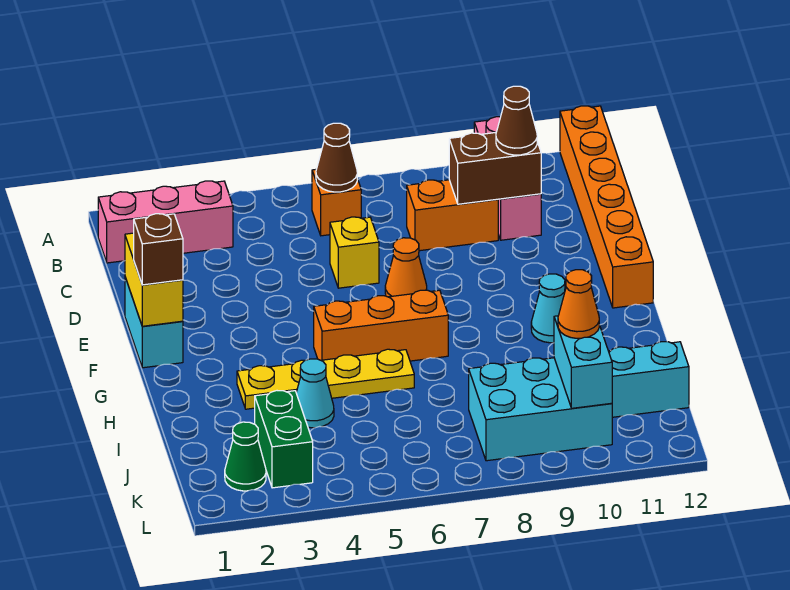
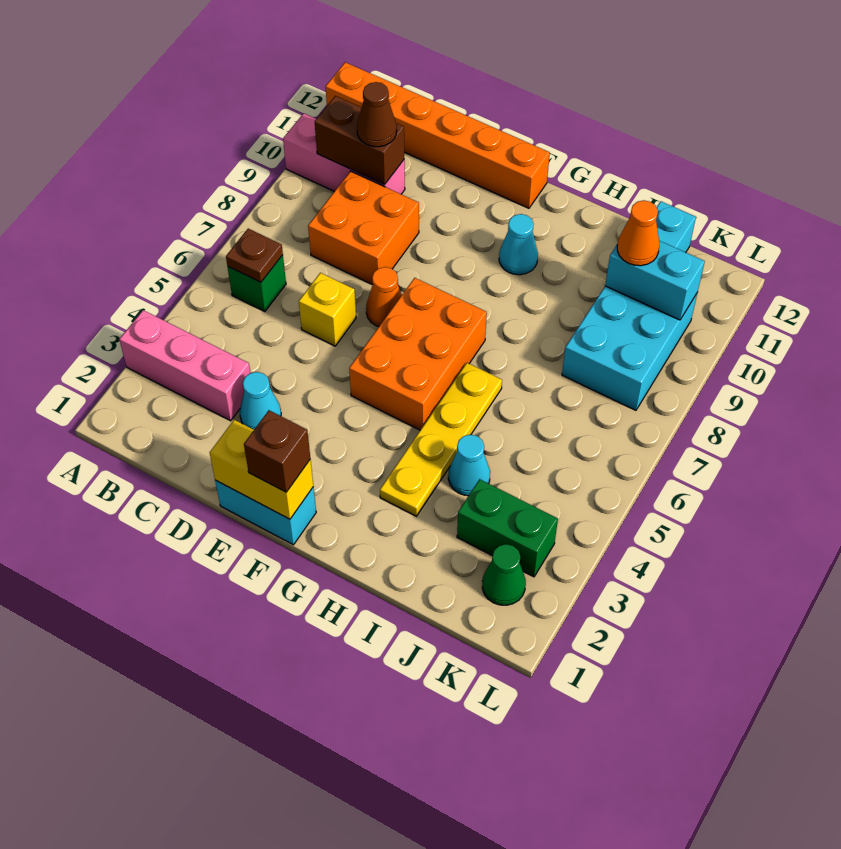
pink brick B1:B3 level 1 -> pink brick A3:C3 level 1
orange brick B6 level 1 -> green brick B6 level 1
brown cone B6 level 2 -> brown plate B6 level 2
orange brick C8:C9 level 1 -> orange brick C8:D9 level 1
brown brick C9:C10 level 2 -> brown brick B10:C10 level 2
none -> cyan cone D3 level 1
orange brick G5:G7 level 1 -> orange brick F5:G7 level 1

